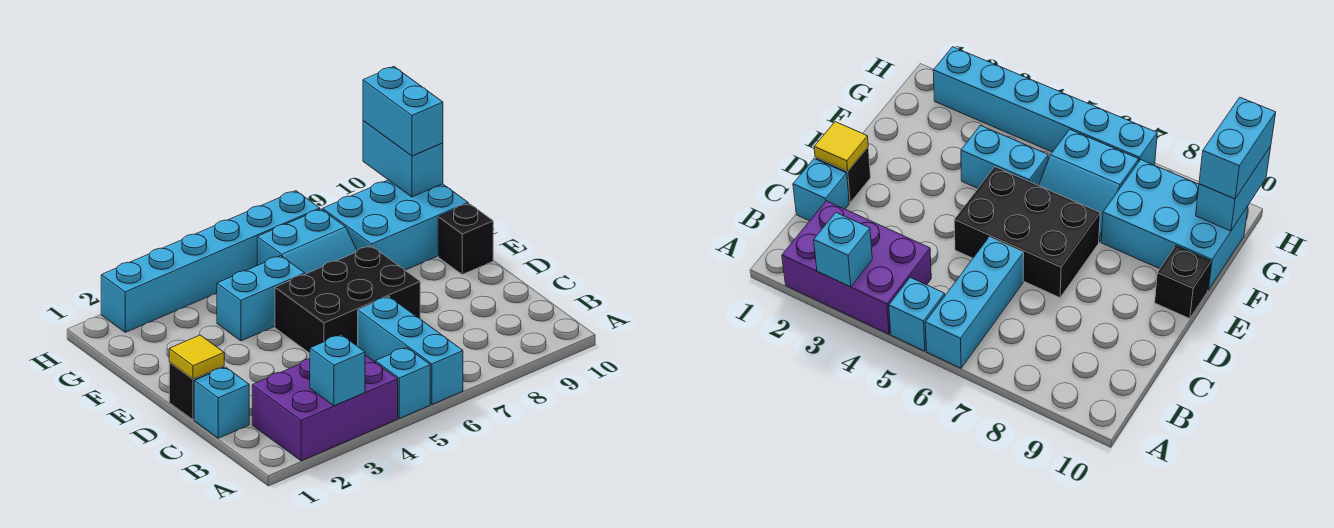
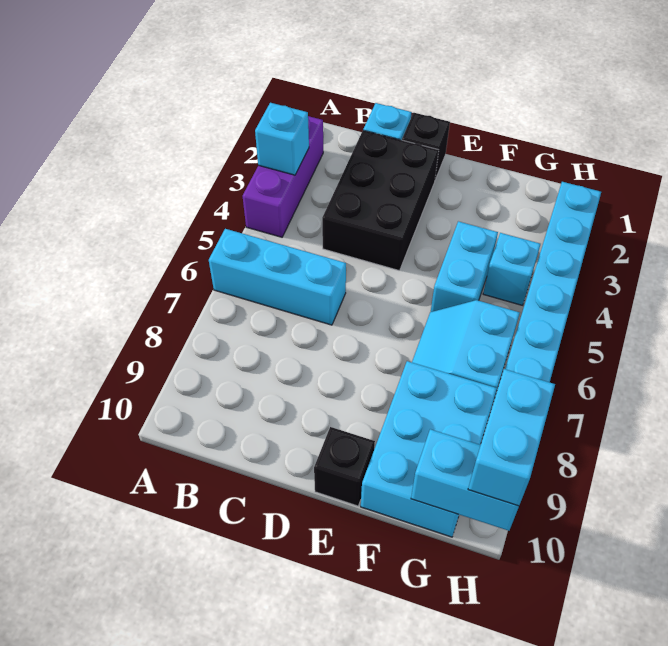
purple brick A2:B4 level 1 -> purple brick A2:A4 level 1
cyan brick A5 level 1 -> cyan brick G4 level 1
yellow tile D1 level 2 -> none
black brick D5:E7 level 1 -> black brick C2:D4 level 1
cyan brick G10:H10 level 3 -> cyan brick H9:H10 level 3

